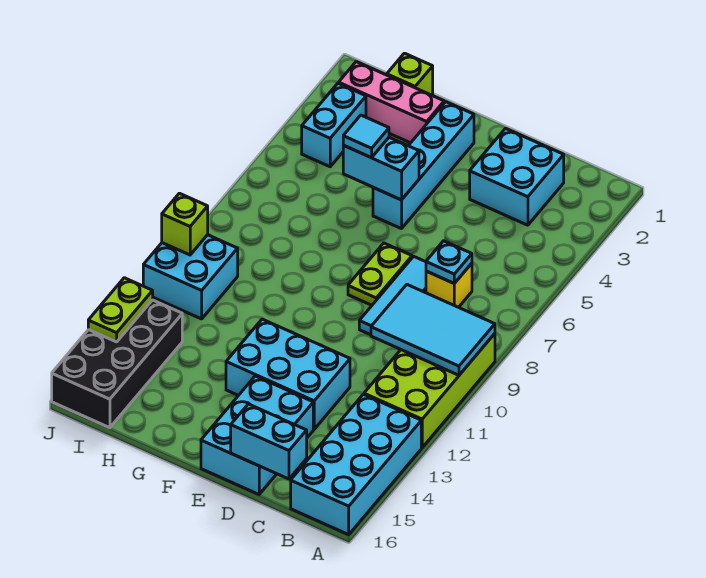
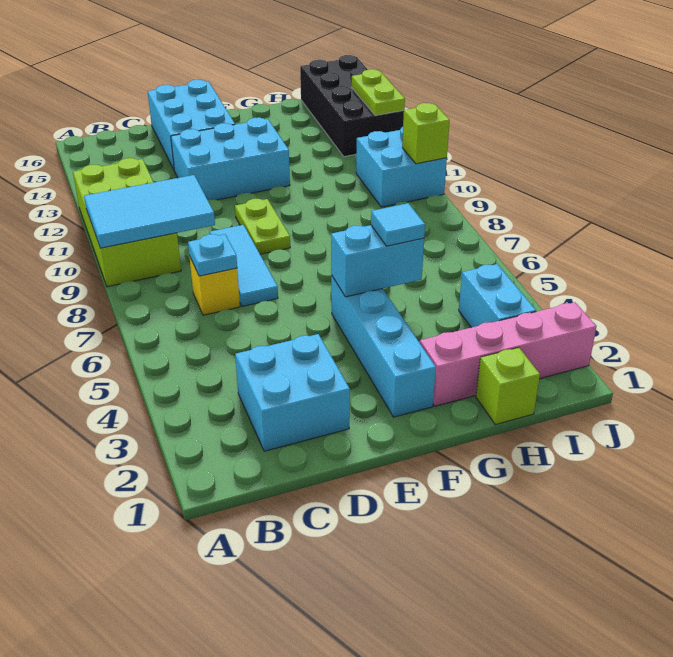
cyan brick A13:B16 level 1 -> none
cyan brick C16:D16 level 2 -> none
lime plate E7:E8 level 1 -> lime plate E9:E10 level 1
pink brick G2:I2 level 1 -> pink brick G2:J2 level 1

